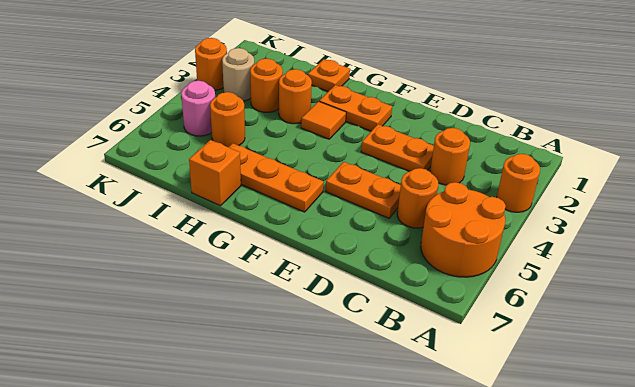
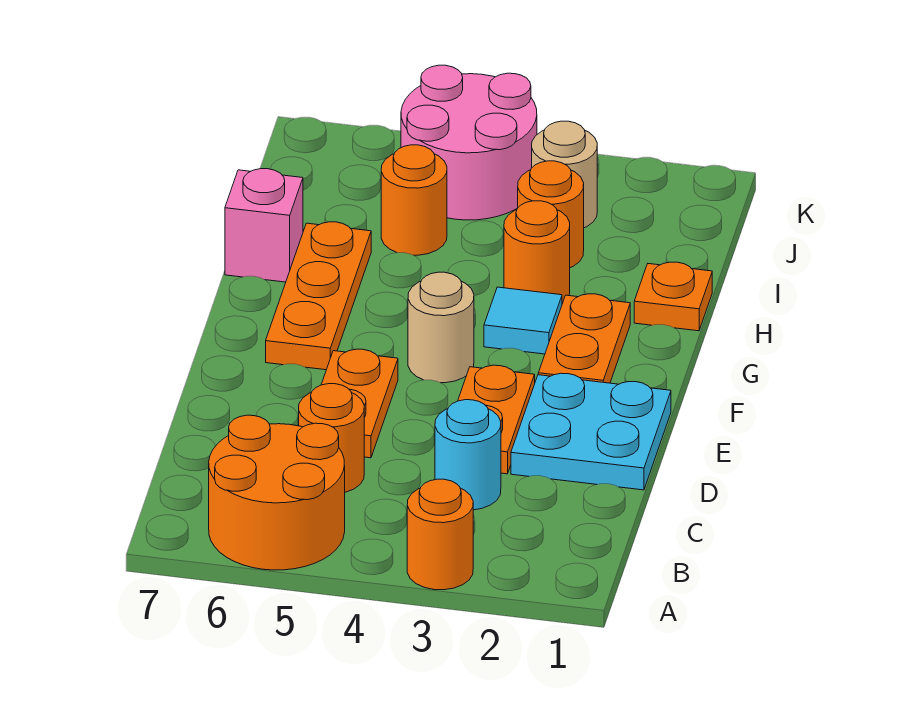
orange round brick C3 level 1 -> cyan round brick C3 level 1
none -> cyan plate D1:E2 level 1
none -> tan round brick F4 level 1
orange tile G3 level 1 -> cyan tile G3 level 1
orange brick H7 level 1 -> pink brick H7 level 1
pink round brick J5 level 1 -> pink round brick J4:K5 level 1
orange round brick K3 level 1 -> none

